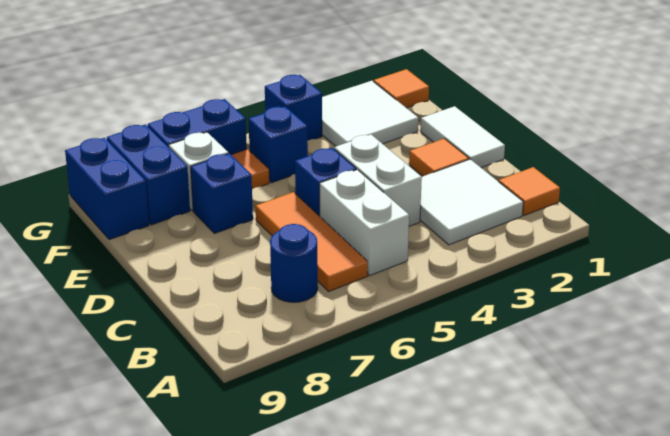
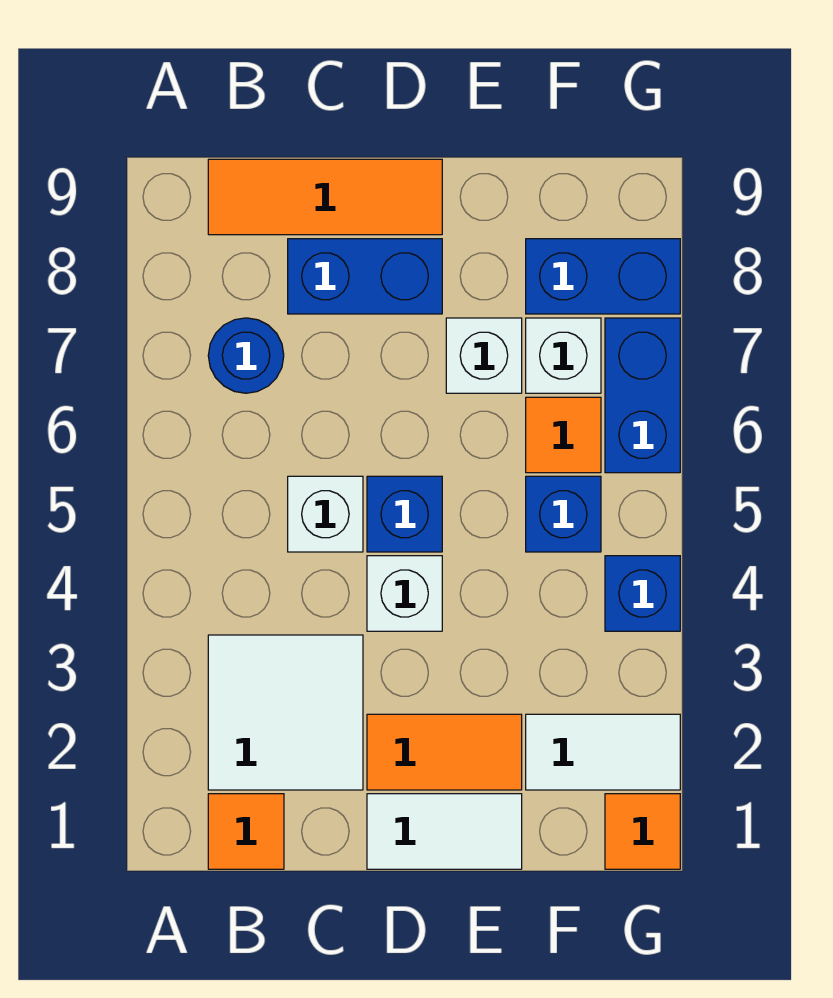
white brick B5:C5 level 1 -> white brick C5 level 1
orange tile B6:D6 level 1 -> orange tile B9:D9 level 1
white brick C4:D4 level 1 -> white brick D4 level 1
orange tile D2 level 1 -> orange tile D2:E2 level 1
blue brick E7 level 1 -> white brick E7 level 1
white tile F2:G3 level 1 -> white tile F2:G2 level 1
blue brick F9:G9 level 1 -> blue brick C8:D8 level 1

